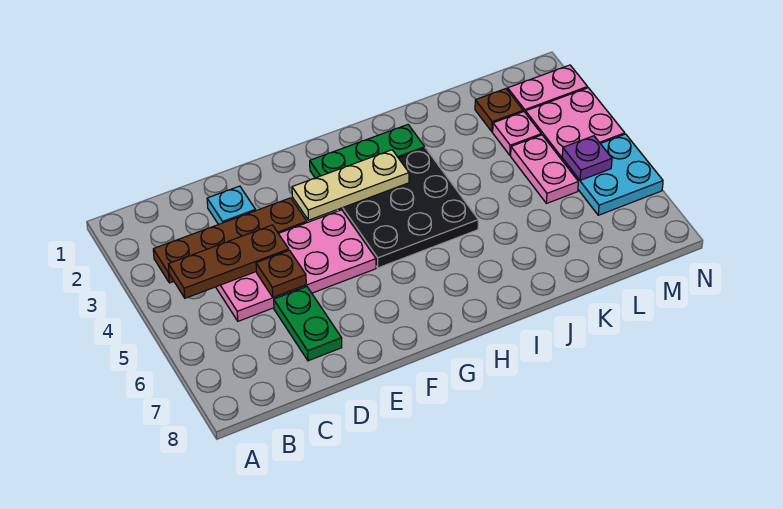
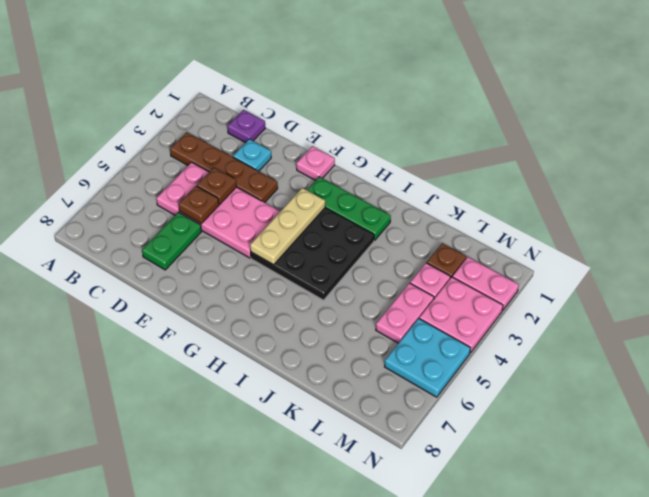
brown plate B4:D4 level 2 -> brown plate D4 level 2
none -> pink plate F1 level 1
tan plate F3:H3 level 2 -> tan plate G3:G5 level 2
purple plate M5 level 2 -> purple plate C1 level 1

